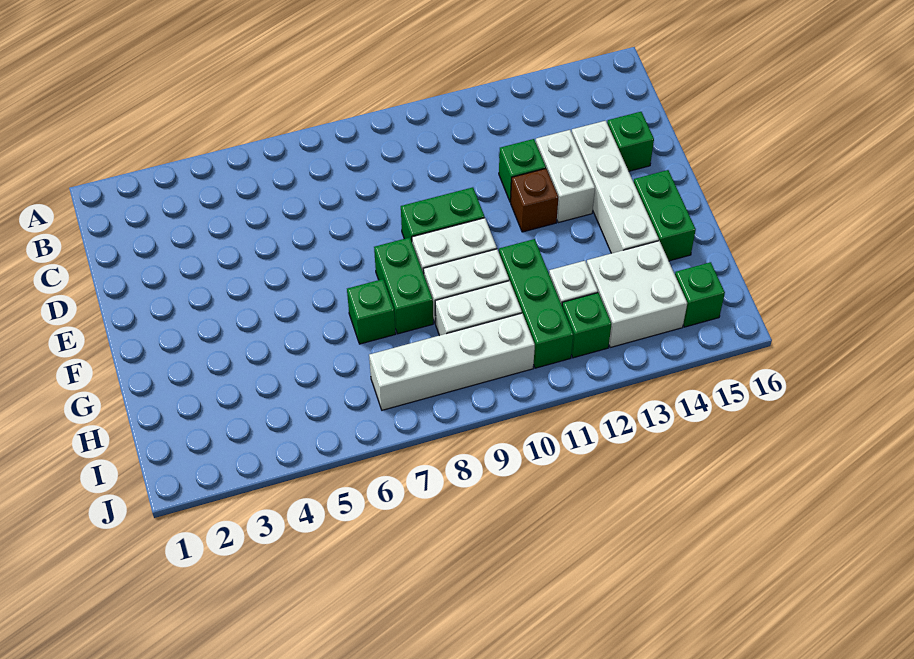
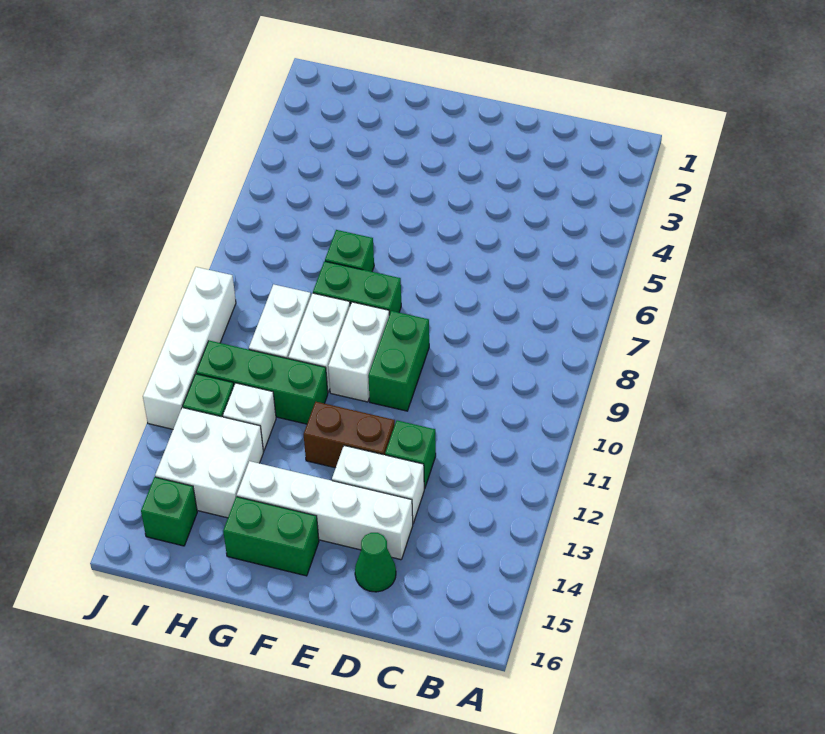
green brick D15 level 1 -> green cone D15 level 1
brown brick E12 level 1 -> brown brick E12:F12 level 1
white brick I7:I10 level 1 -> white brick J9:J12 level 1

